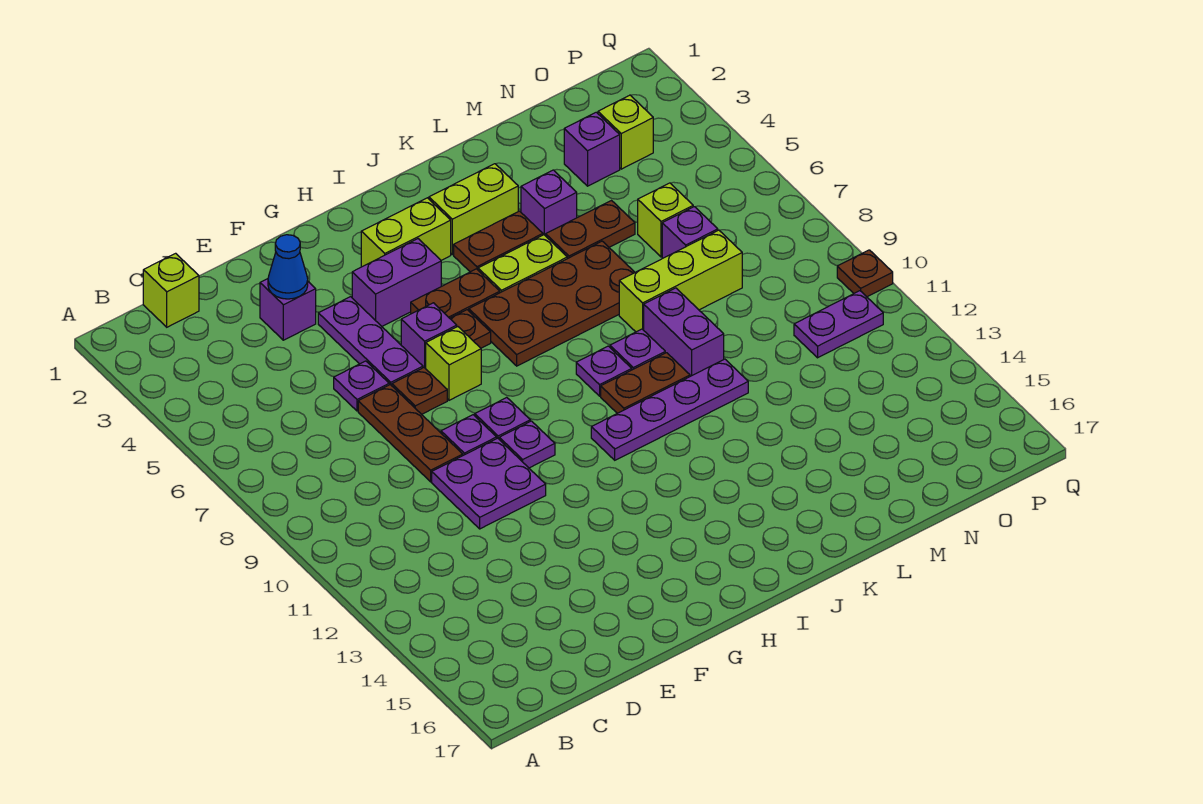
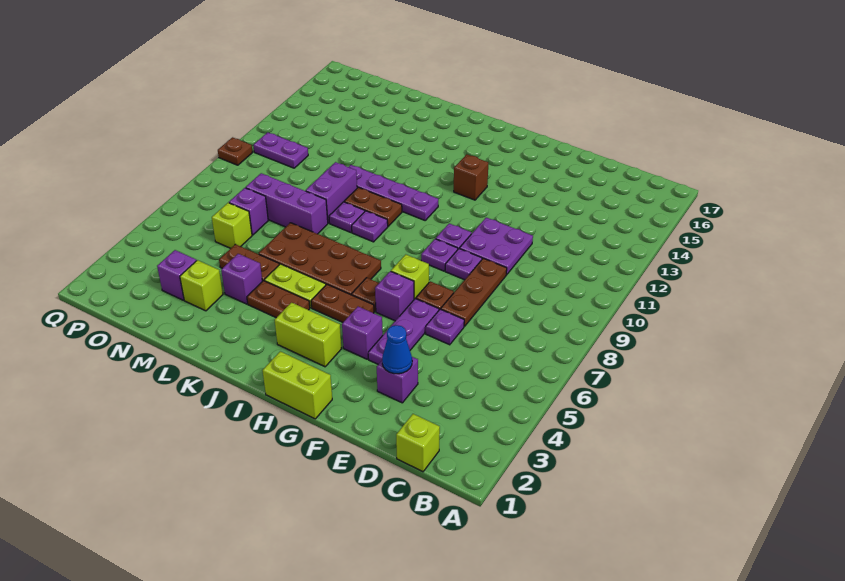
purple brick G4:H4 level 1 -> purple brick G4 level 1
none -> brown brick H13 level 1
lime brick J3:K3 level 1 -> lime brick G1:H1 level 1
lime brick L8:N8 level 1 -> purple brick L8:N8 level 1
lime brick O3 level 1 -> lime brick M3 level 1

